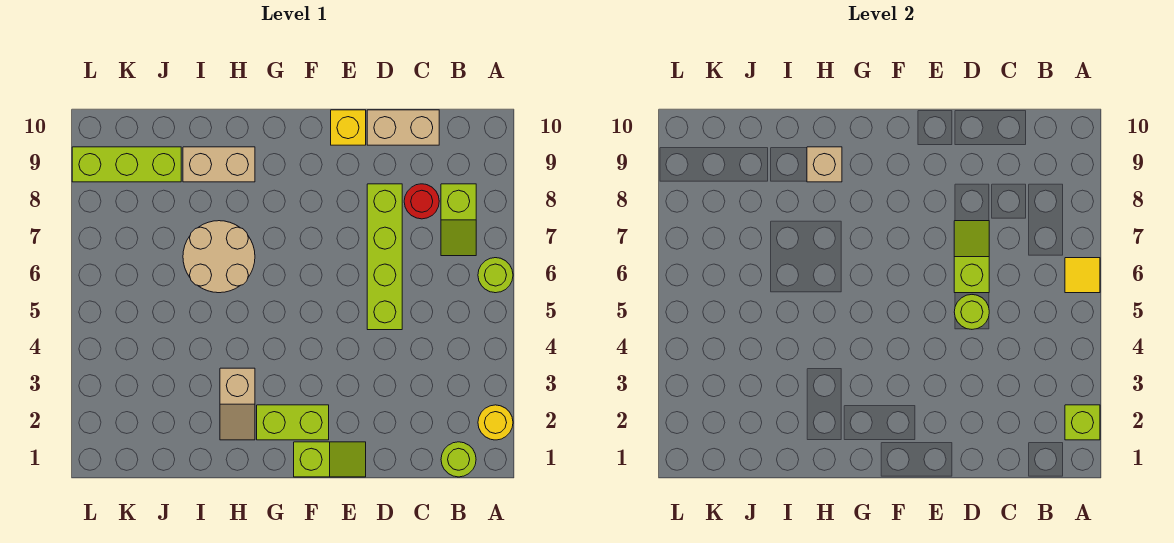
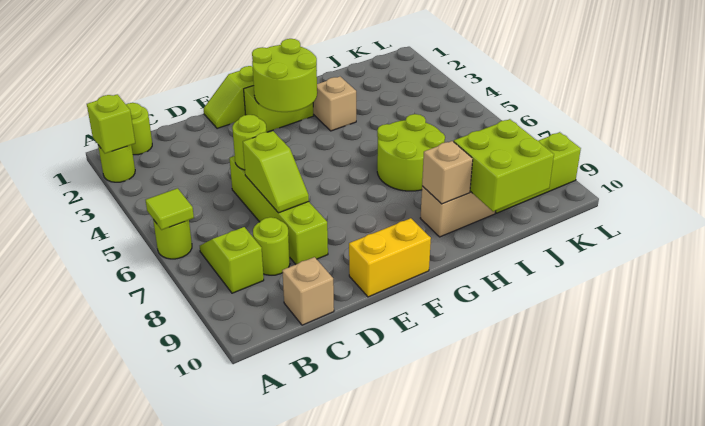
yellow round brick A2 level 1 -> lime round brick A2 level 1
yellow tile A6 level 2 -> lime tile A6 level 2
red round brick C8 level 1 -> lime round brick C8 level 1
tan brick C10:D10 level 1 -> tan brick C10 level 1
yellow brick E10 level 1 -> yellow brick E10:F10 level 1
none -> lime round brick F2:G3 level 2
tan round brick H6:I7 level 1 -> lime round brick H6:I7 level 1
none -> lime brick I9:J10 level 2

